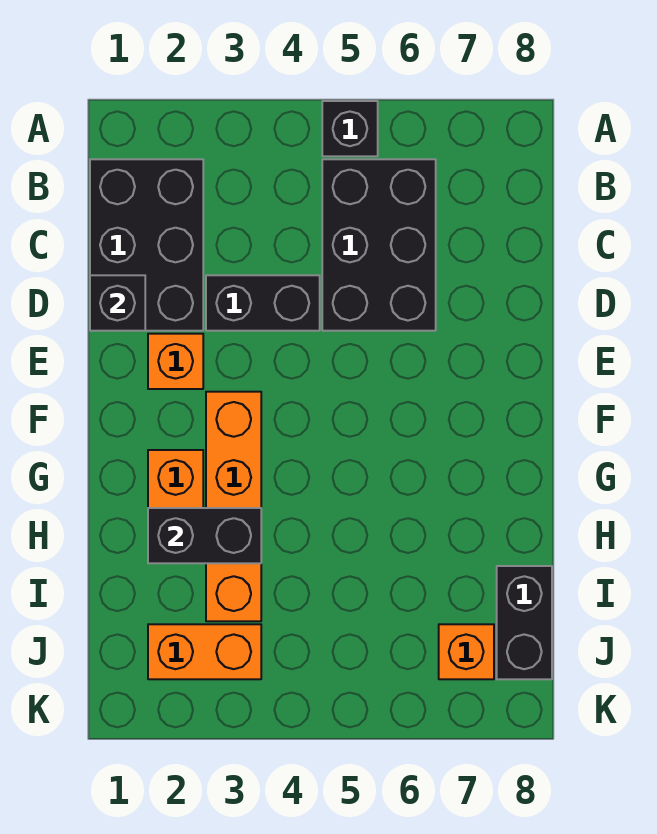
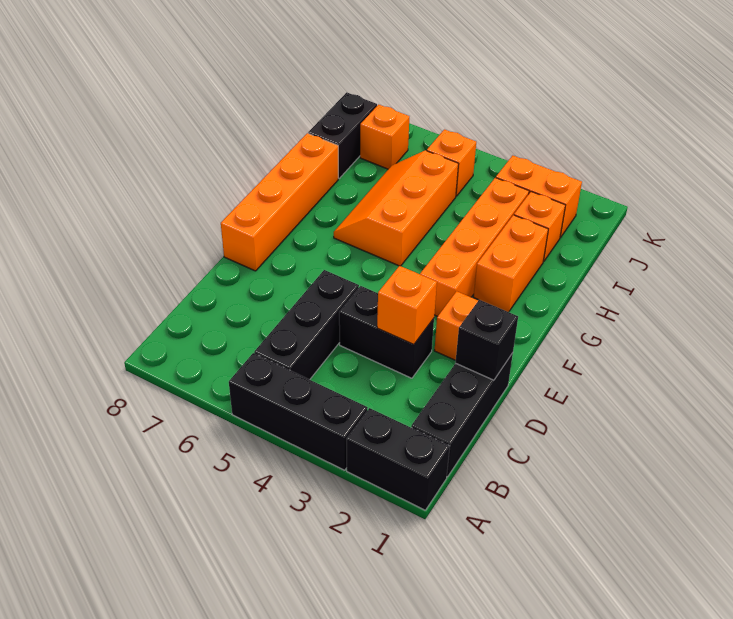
black brick A5 level 1 -> black brick A3:A5 level 1
black brick B1:D2 level 1 -> black brick B1:D1 level 1
black brick B5:D6 level 1 -> black brick B5:D5 level 1
none -> orange brick D3 level 2
none -> orange brick E8:H8 level 1
none -> orange slope G5:I6 level 1 top 5
black brick H2:H3 level 2 -> black brick A1:A2 level 1
none -> orange brick I2 level 1
none -> orange brick J5 level 1

